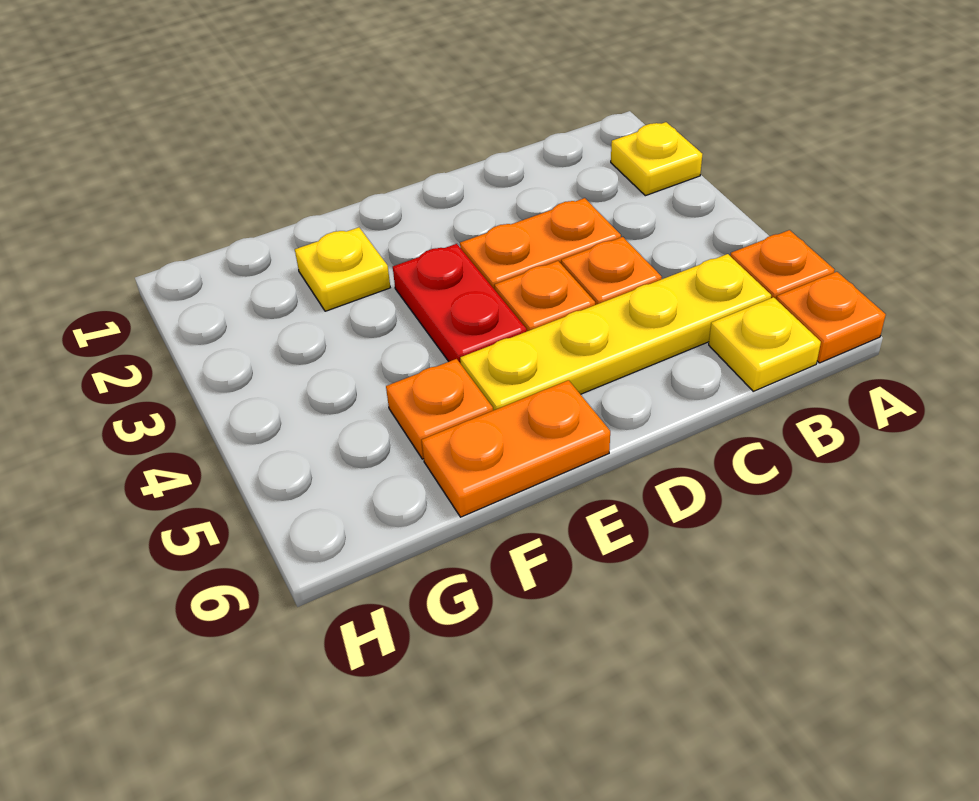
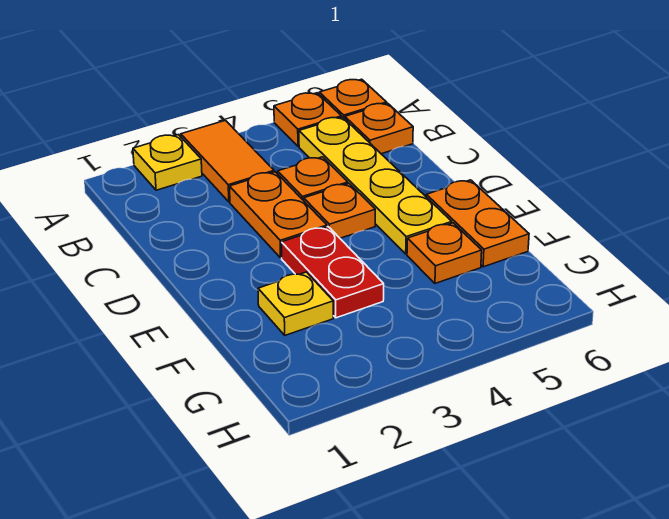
none -> orange tile A3:B3 level 1
yellow plate B6 level 1 -> orange plate B6 level 1
red plate E3:E4 level 1 -> red plate E3:F3 level 1

